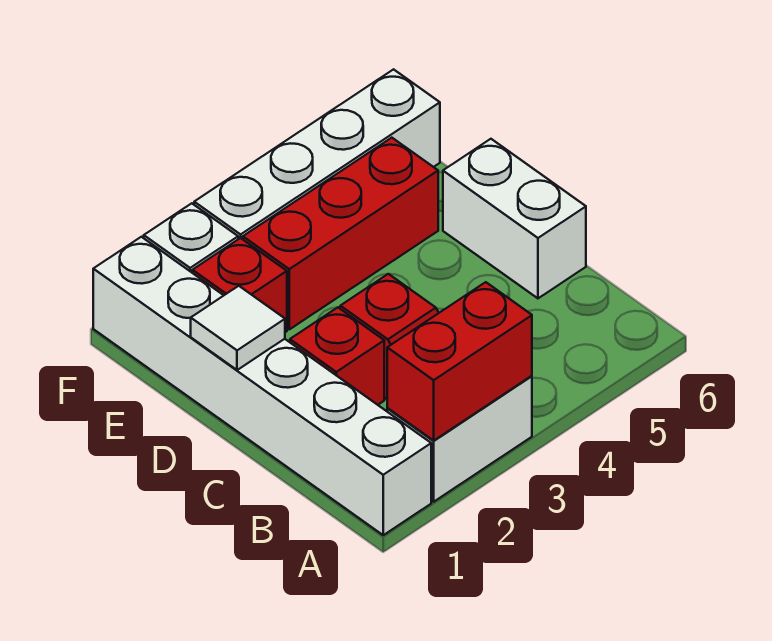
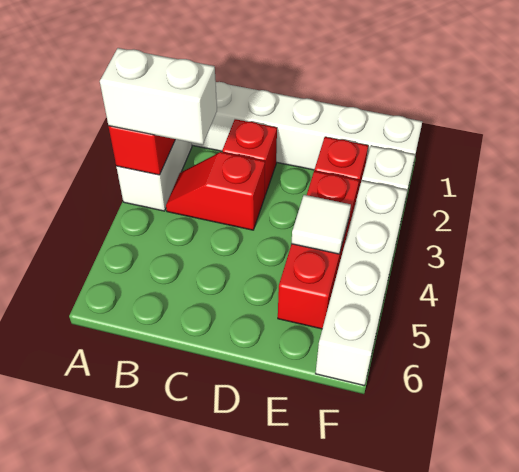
white brick C6:D6 level 1 -> white brick A3:B3 level 3
white tile D1 level 2 -> white tile E4 level 2

